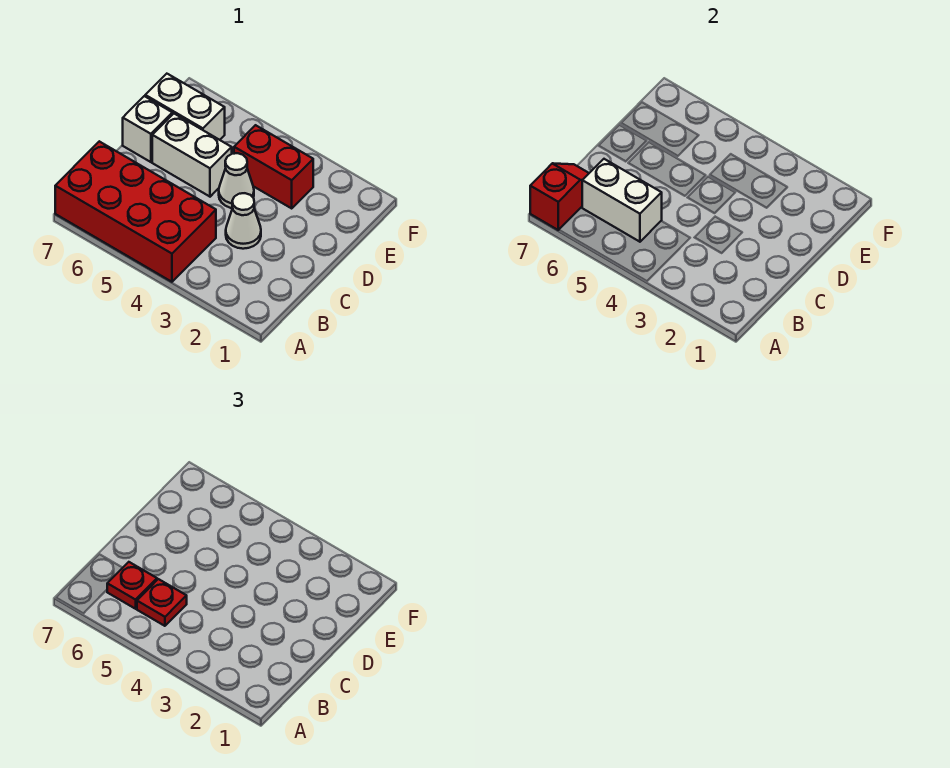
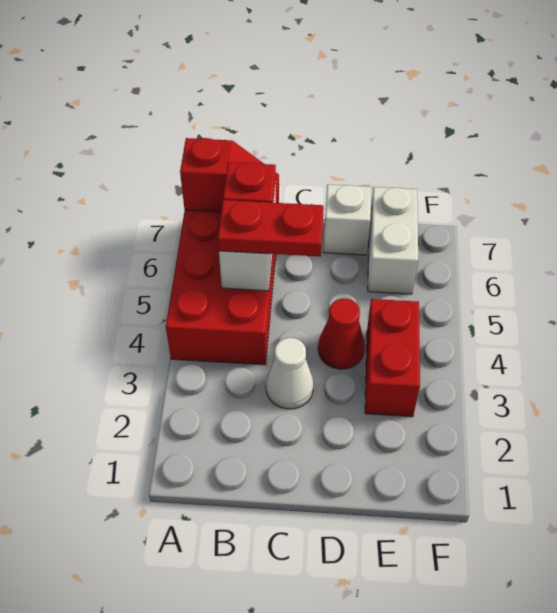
red plate B5 level 3 -> red plate B5:C5 level 3
white cone D4 level 1 -> red cone D4 level 1
white brick D5:D6 level 1 -> none

